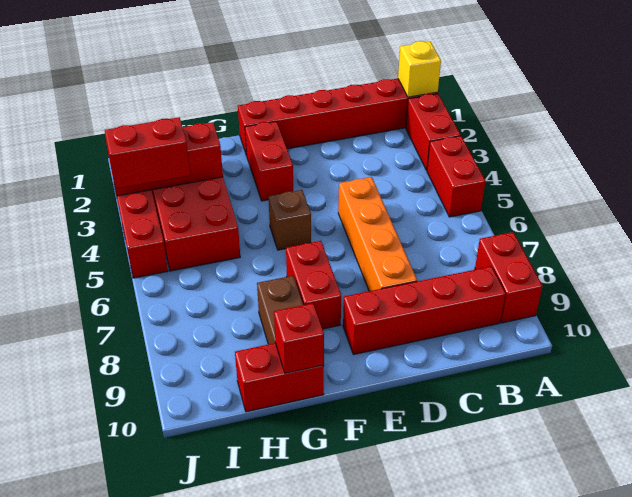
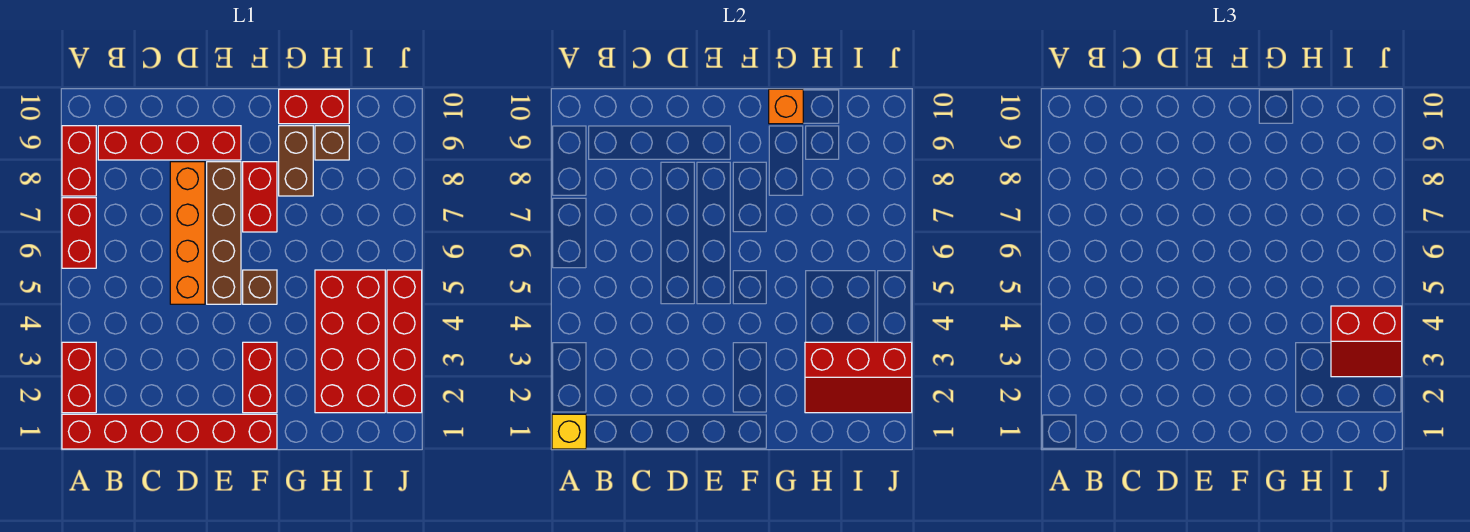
red brick A4:A5 level 1 -> red brick A6:A7 level 1
none -> brown brick E5:E8 level 1
red brick G10 level 2 -> orange brick G10 level 2
none -> brown brick H9 level 1

